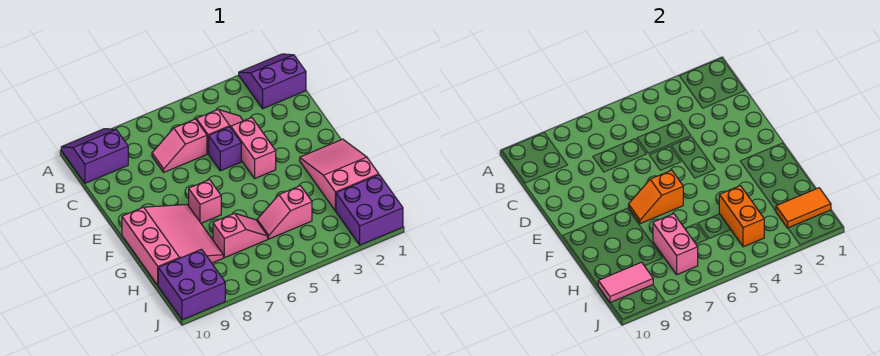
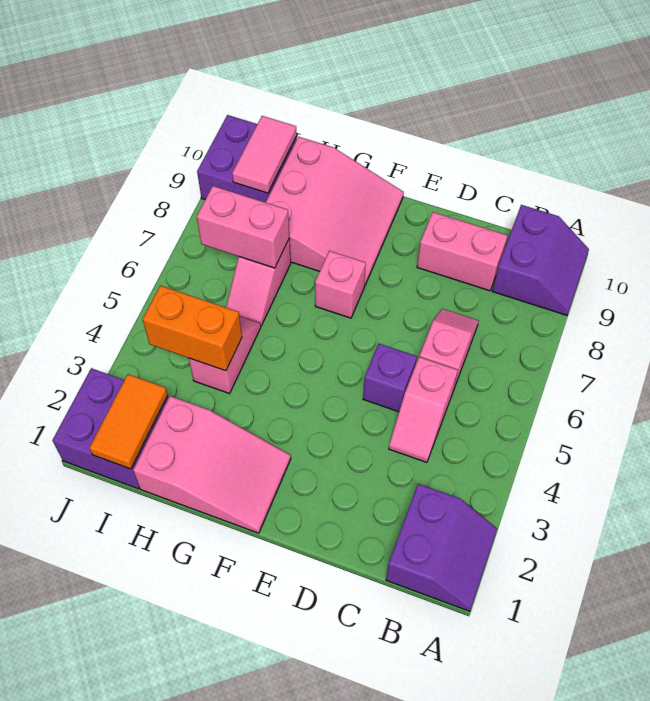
pink brick D4:E4 level 1 -> pink brick C9:D9 level 1
orange slope F6:F7 level 2 top 6 -> none
pink slope F8:H10 level 1 top 10 -> pink slope F8:H10 level 1 top H

